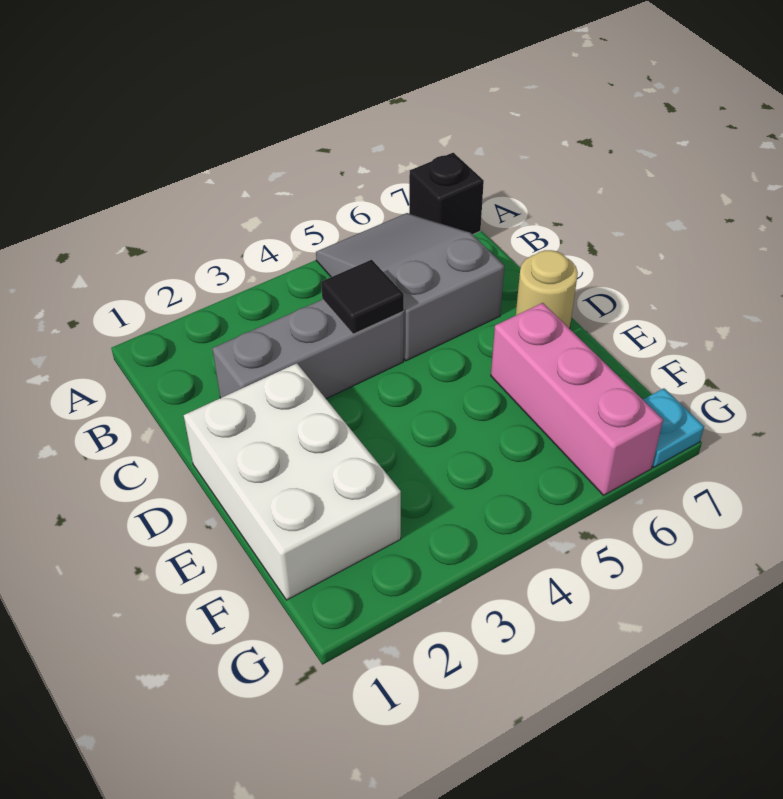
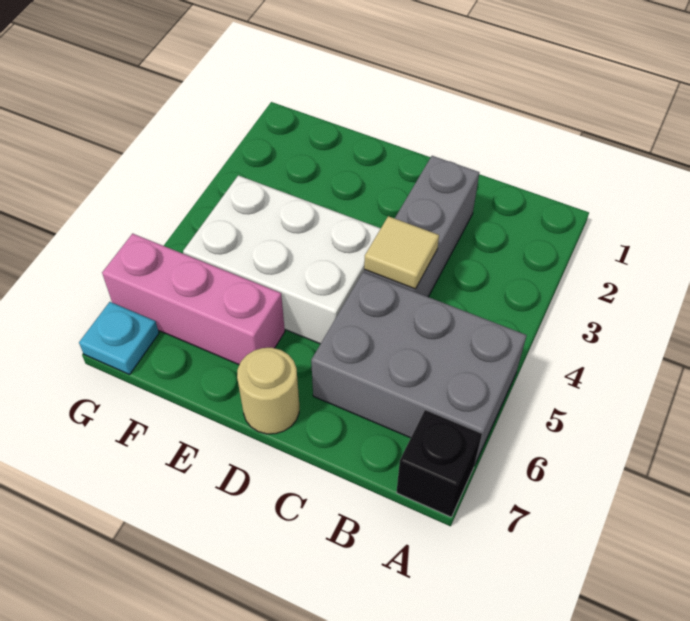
grey slope A5:C6 level 1 top C -> grey brick A5:C6 level 1
black tile C4 level 2 -> tan tile C4 level 2
white brick D1:F2 level 1 -> white brick D4:F5 level 1

